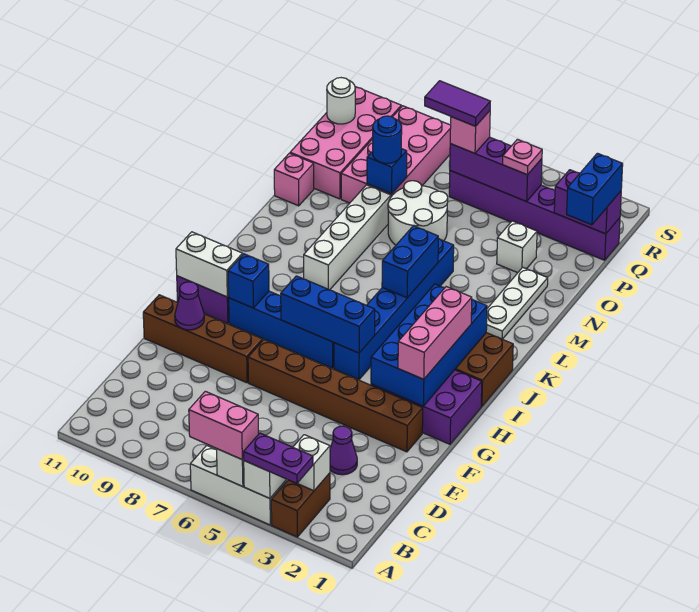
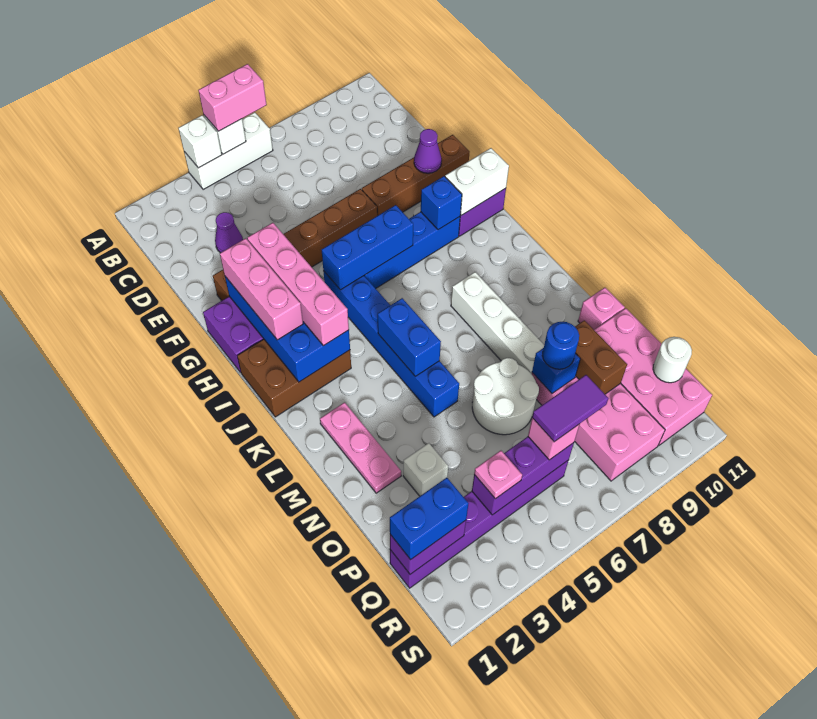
brown brick A3:B3 level 1 -> brown brick O9:P9 level 2
purple plate A3:A4 level 3 -> none
white brick B3 level 2 -> none
none -> pink brick G3:J3 level 3
white plate L2:N2 level 1 -> pink plate L2:N2 level 1
blue brick P1:Q1 level 3 -> blue brick Q1:Q2 level 3

